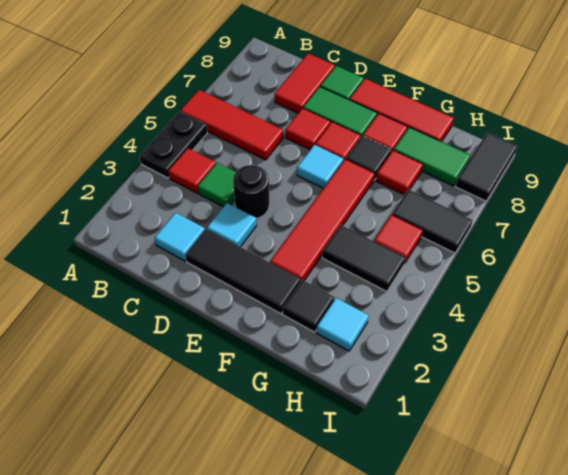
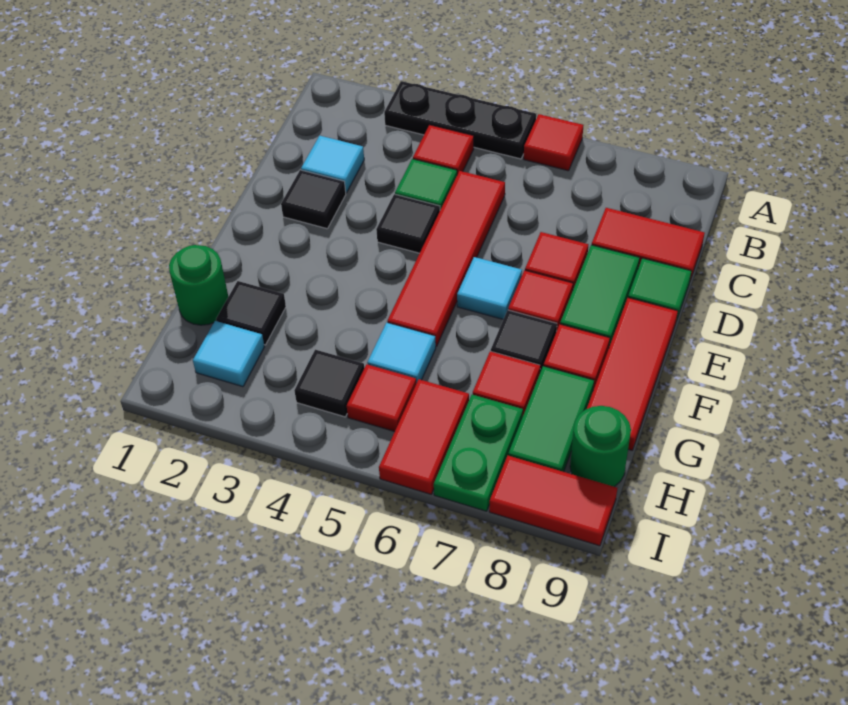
black plate A4:A5 level 1 -> black plate A3:A5 level 1
red tile A6:C6 level 1 -> red tile A6 level 1
black tile D2:F2 level 1 -> black tile D2 level 1
cyan tile D3 level 1 -> cyan tile G5 level 1
black round brick D4 level 1 -> black tile D4 level 1
red tile F3:F6 level 1 -> red tile C5:F5 level 1
none -> green round brick G1 level 1
black tile G4:H4 level 1 -> black tile H4 level 1
black tile H6:I6 level 1 -> red tile H6:I6 level 1
none -> green plate H7:I7 level 1
none -> green round brick H9 level 1
black tile I8:I9 level 1 -> red tile I8:I9 level 1

